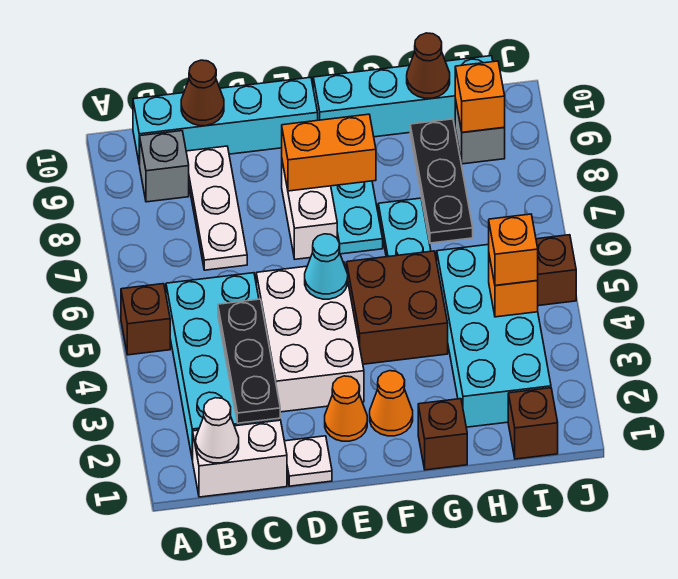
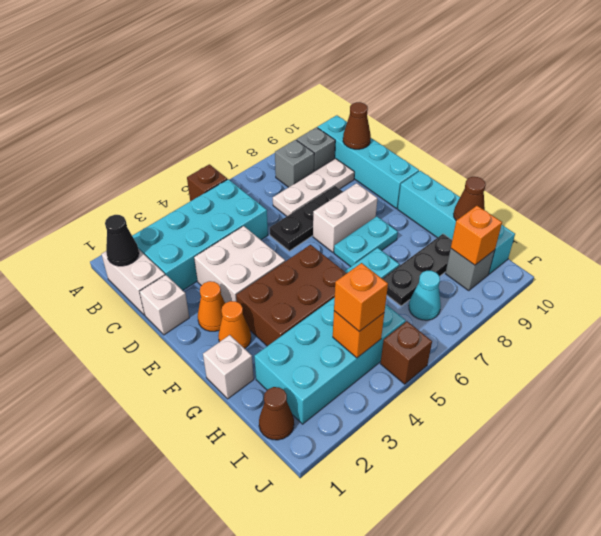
white cone B1 level 2 -> black cone B1 level 2
none -> grey brick B8 level 1
black plate C2:C4 level 2 -> black plate D6:D8 level 1
white plate D1 level 1 -> white brick D1 level 1
white brick D3:E5 level 1 -> white brick D3:E4 level 1
cyan cone E5 level 2 -> cyan cone I7 level 1
orange brick E8:F8 level 2 -> none
brown brick F4:G5 level 1 -> brown brick F3:G5 level 1
brown brick G1 level 1 -> white brick G1 level 1
brown brick I1 level 1 -> brown cone I1 level 1

